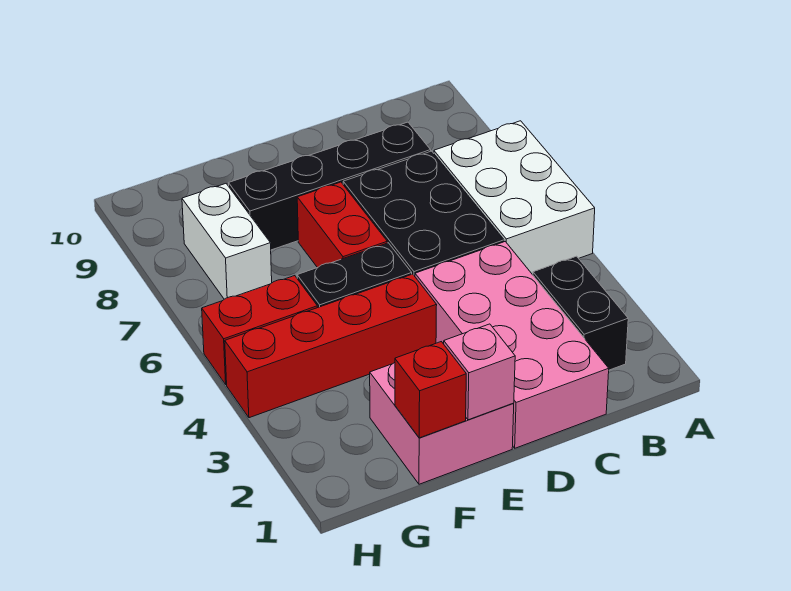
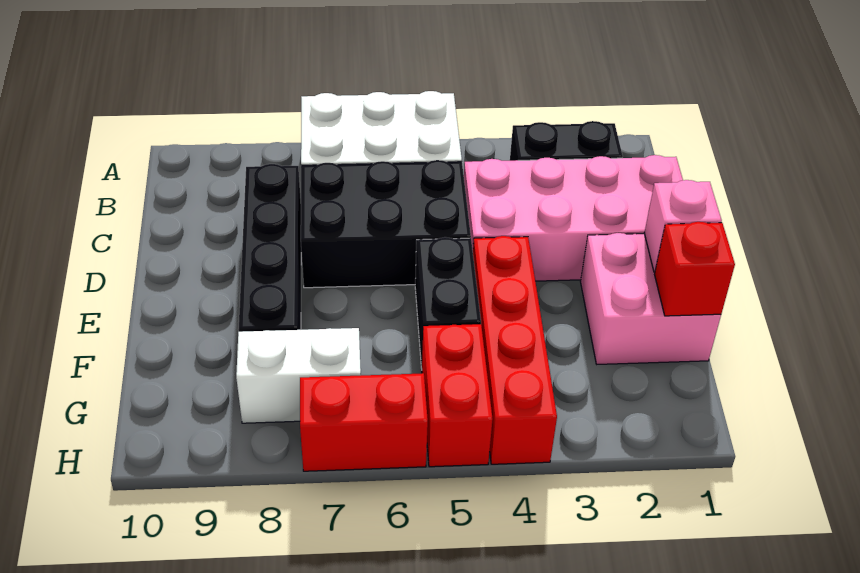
red brick E6:E7 level 1 -> red brick H6:H7 level 1

